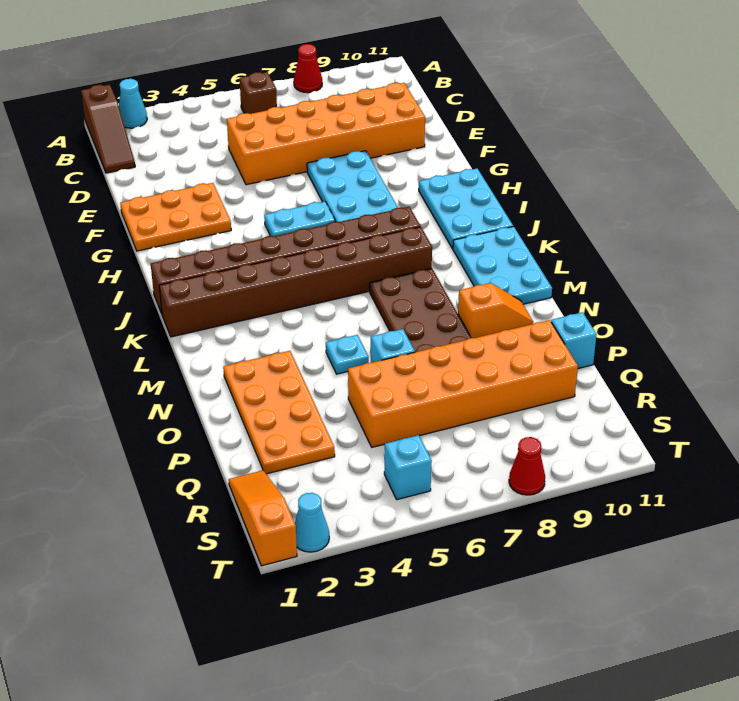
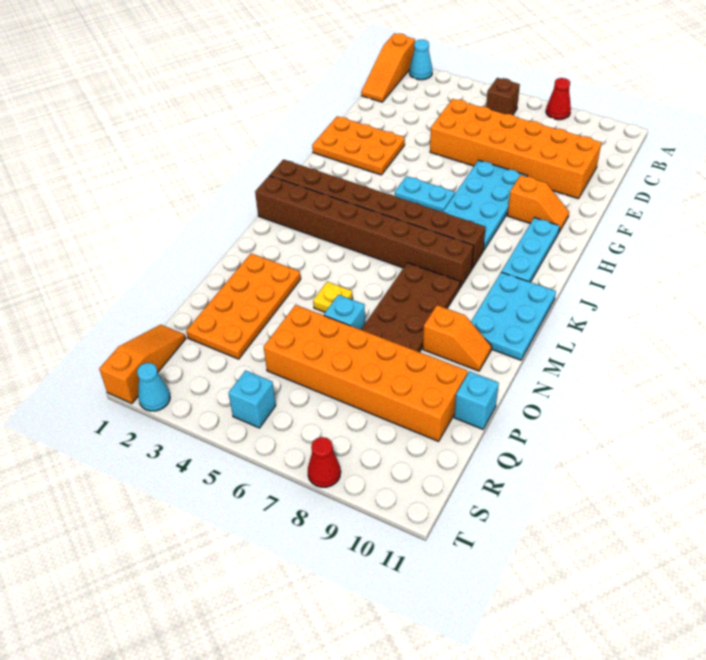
brown slope A1:C1 level 1 top A -> orange slope A1:C1 level 1 top A
none -> orange slope G9:G10 level 1 top 9
cyan plate H10:J11 level 1 -> cyan plate H10:J10 level 1
cyan plate N5 level 1 -> yellow plate N5 level 1

